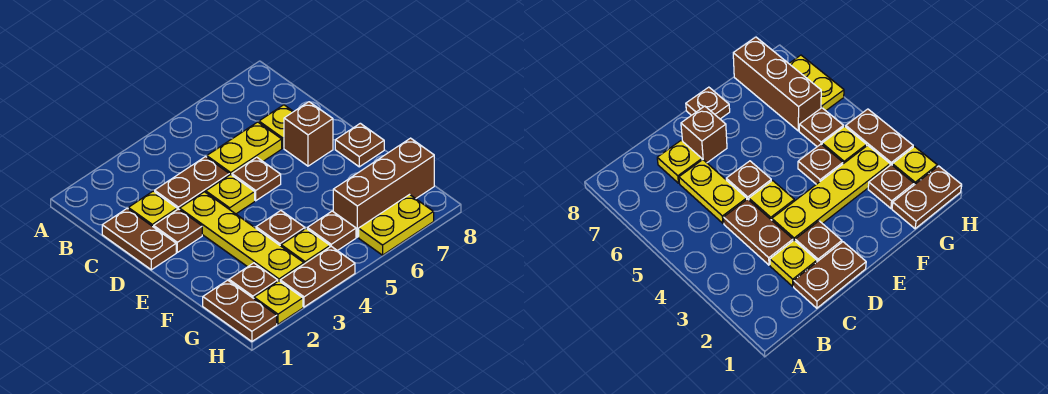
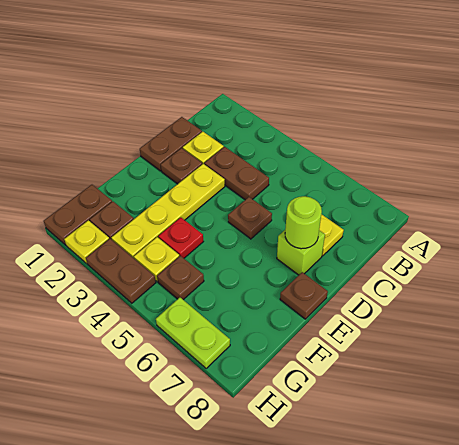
yellow plate C5:C6 level 1 -> none
yellow plate D4 level 1 -> none
brown brick D7 level 1 -> lime brick D7 level 1
none -> lime round brick D7 level 2
brown plate F4 level 1 -> red plate F4 level 1
brown brick G6:G8 level 1 -> none
yellow plate H6:H7 level 1 -> lime plate H6:H7 level 1

